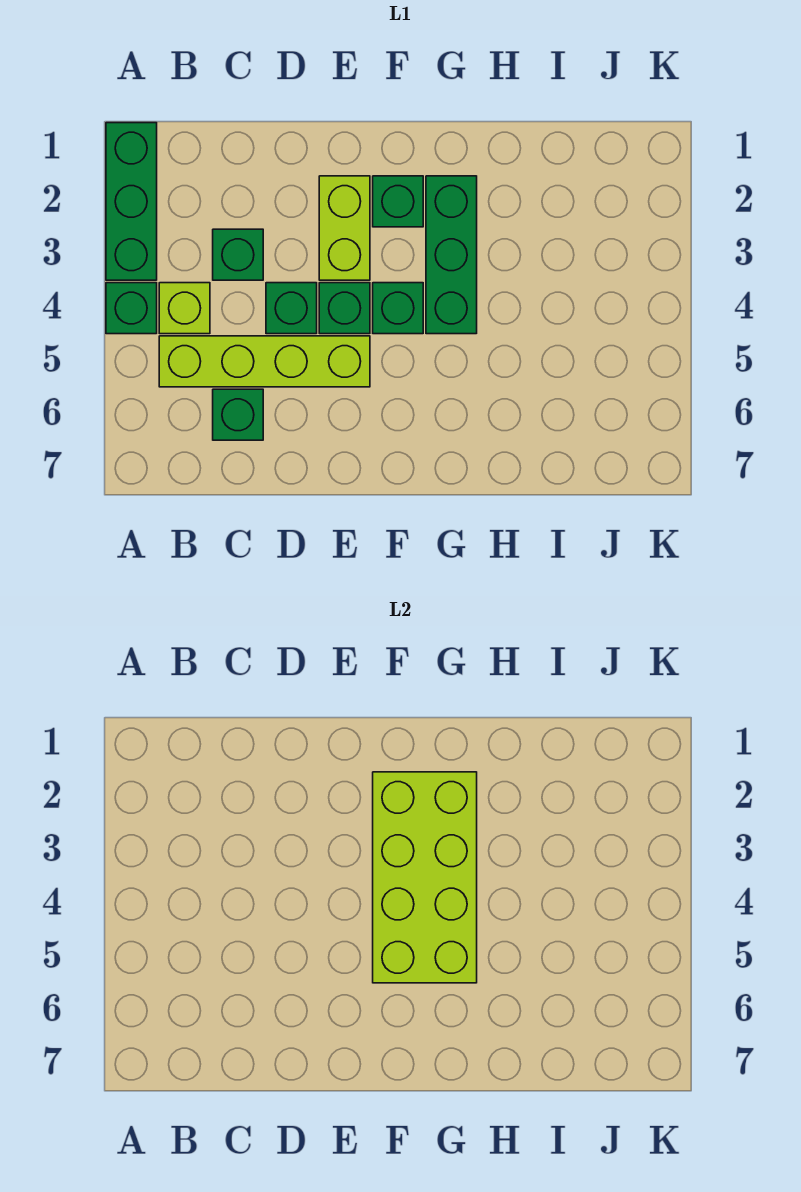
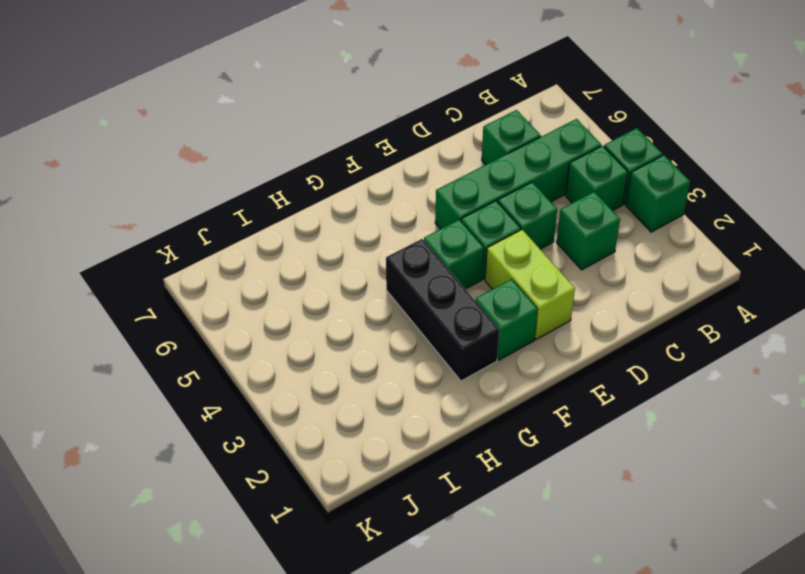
green brick A1:A3 level 1 -> green brick A3 level 1
lime brick B4 level 1 -> green brick B4 level 1
lime brick B5:E5 level 1 -> green brick B5:E5 level 1
lime brick F2:G5 level 2 -> none
green brick G2:G4 level 1 -> black brick G2:G4 level 1

